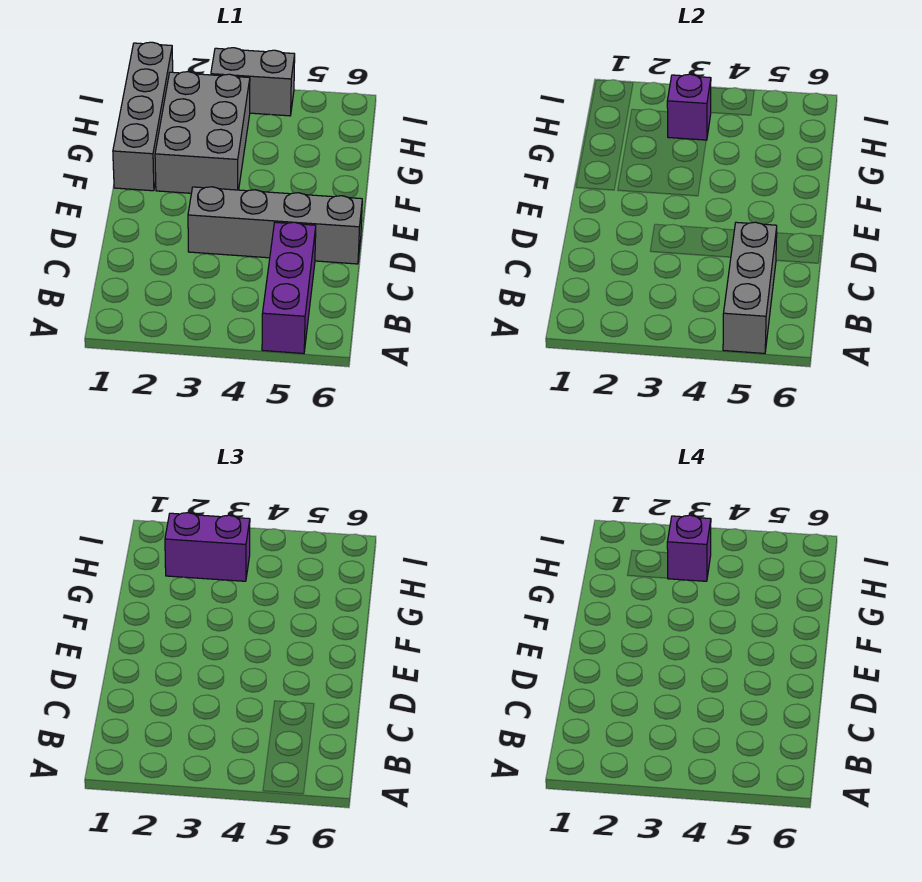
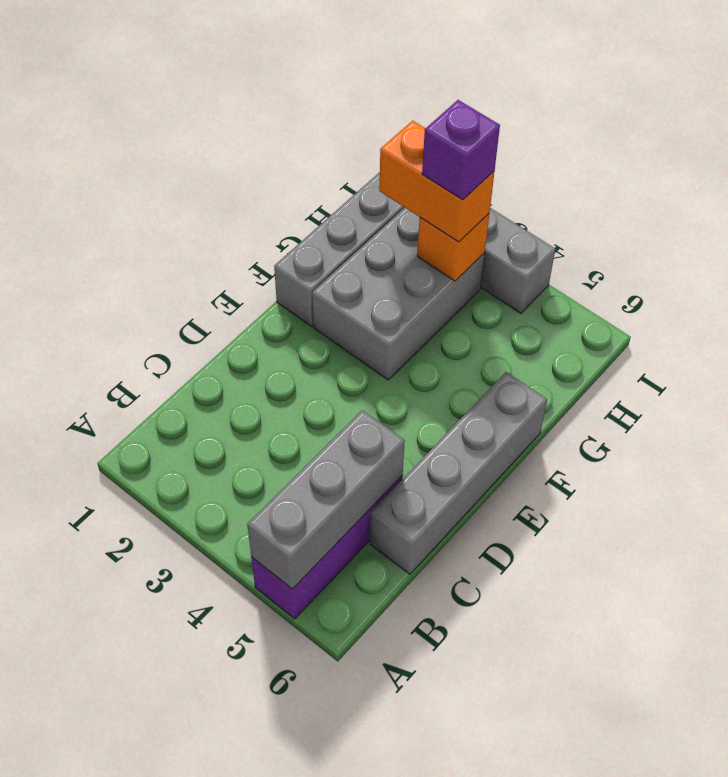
grey brick D3:D6 level 1 -> grey brick C6:F6 level 1
purple brick H2:H3 level 3 -> orange brick H2:H3 level 3
purple brick H3 level 2 -> orange brick H3 level 2

